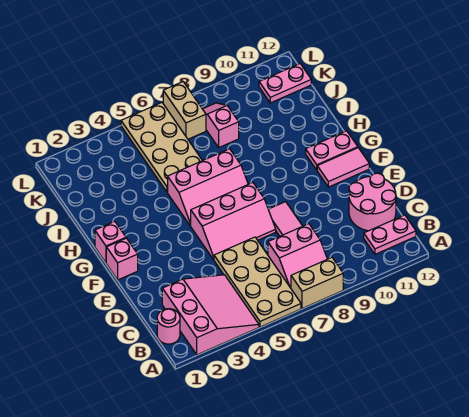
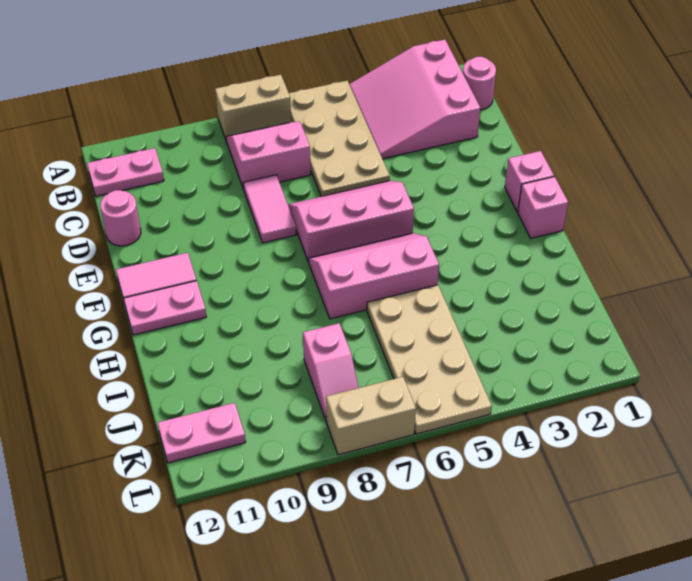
pink round brick C11:D12 level 1 -> pink round brick D12 level 1
tan brick K7:L7 level 1 -> tan brick L7:L8 level 1

